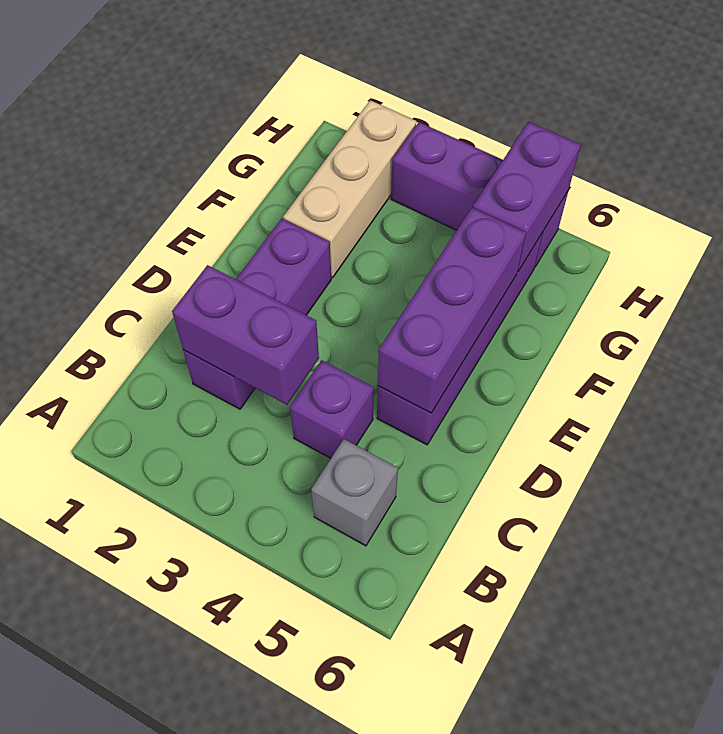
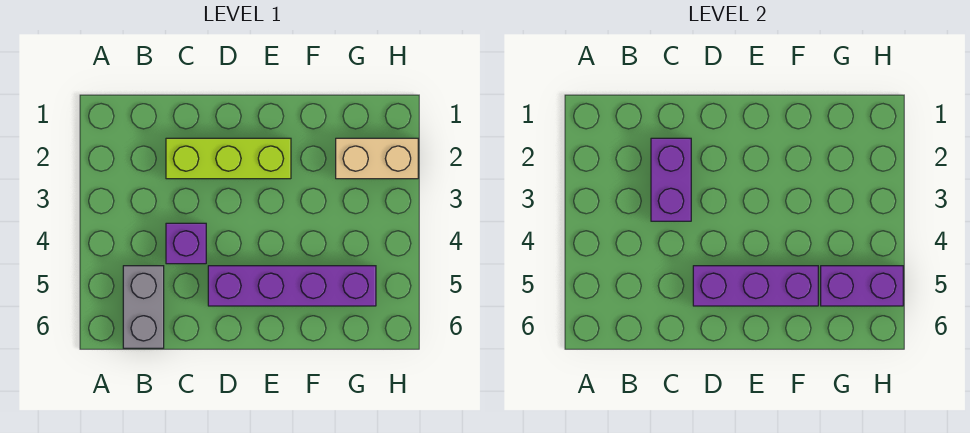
grey brick B5 level 1 -> grey brick B5:B6 level 1
purple brick C2:E2 level 1 -> lime brick C2:E2 level 1
tan brick F2:H2 level 1 -> tan brick G2:H2 level 1
purple brick H3:H5 level 1 -> none

